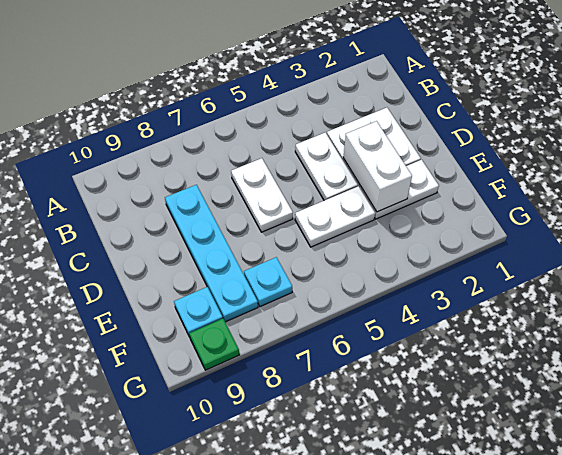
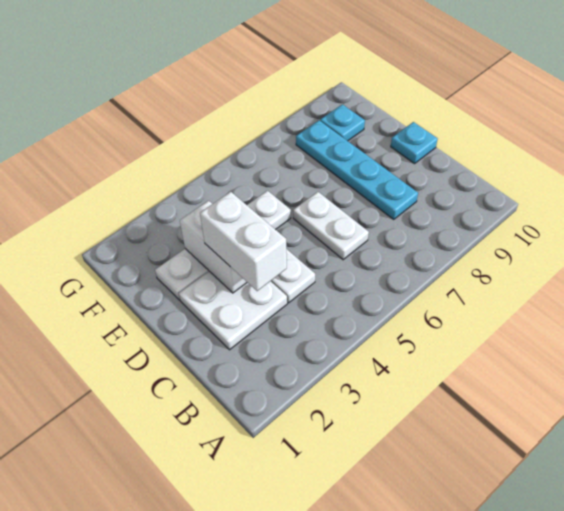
none -> white brick C3:D3 level 3
cyan plate F7 level 1 -> cyan plate D10 level 1
green plate G9 level 1 -> none

